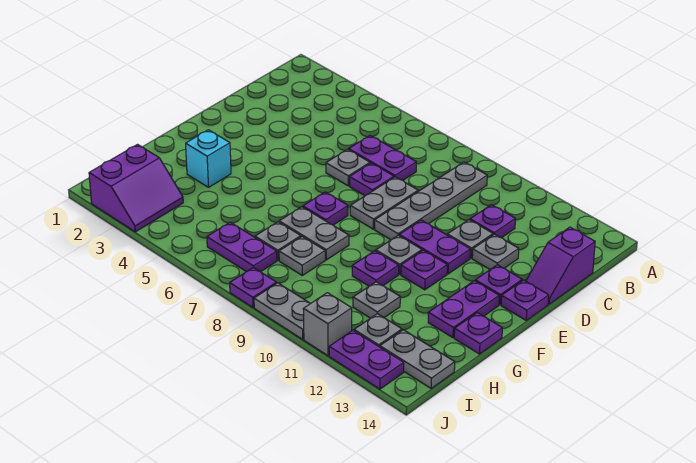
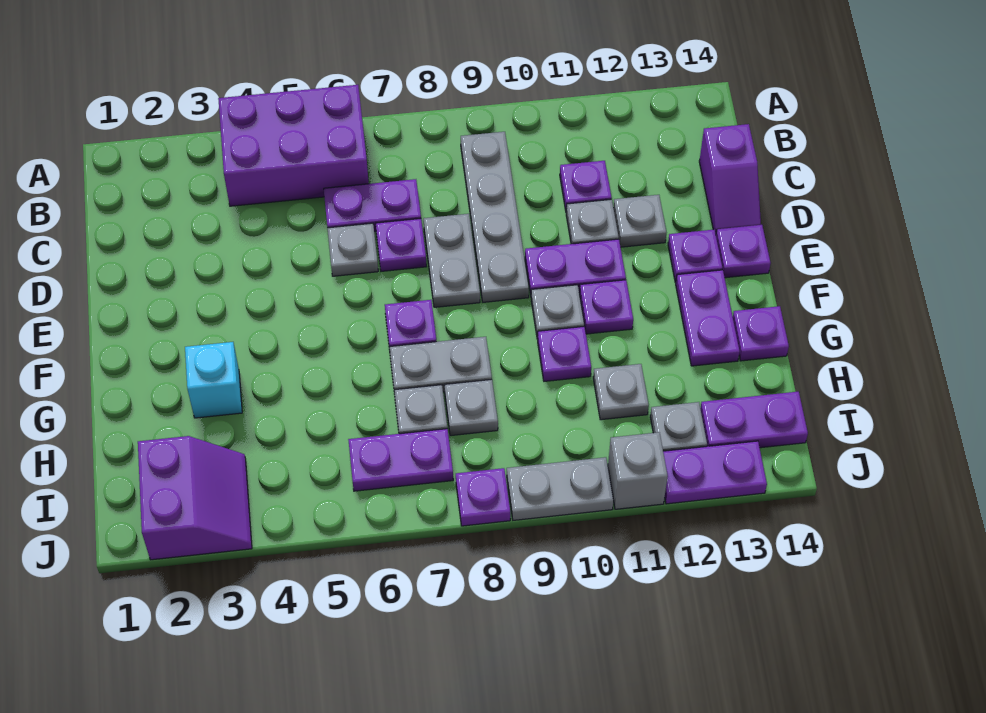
none -> purple brick A4:B6 level 1
grey plate I13:I14 level 1 -> purple plate I13:I14 level 1

